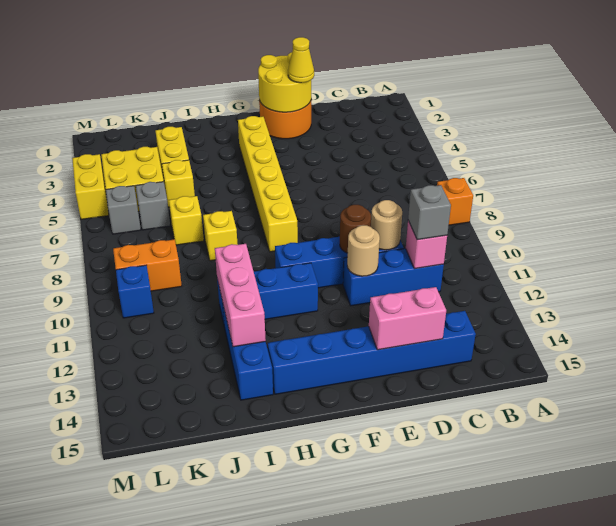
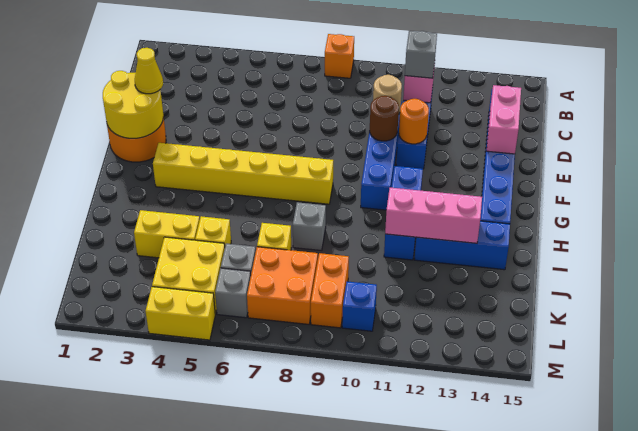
tan round brick E11 level 2 -> orange round brick E11 level 2
yellow brick I8 level 1 -> grey brick I8 level 1
none -> orange brick K7:L8 level 1

